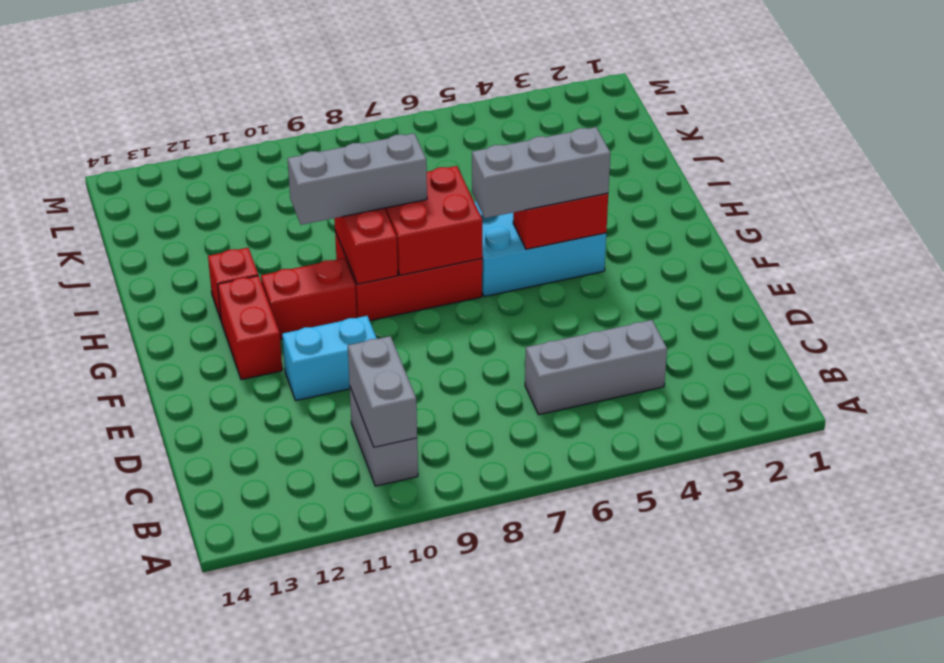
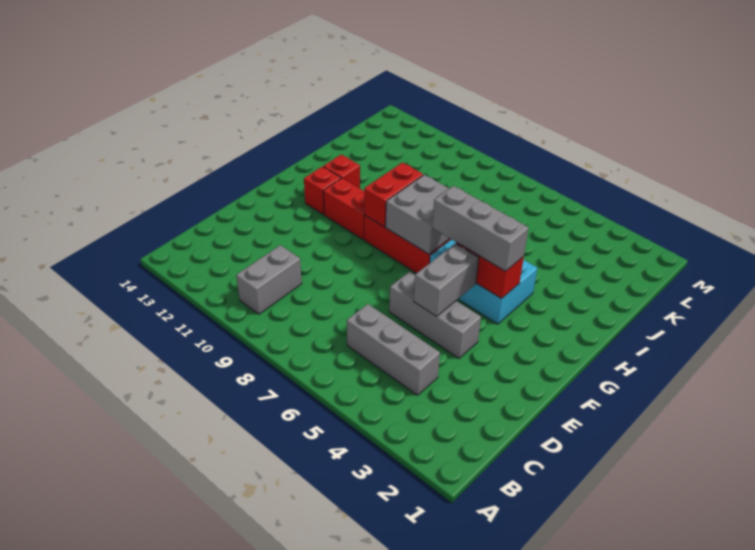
grey brick B10:C10 level 2 -> grey brick E5:F5 level 2
cyan brick E10:E11 level 1 -> none
red brick F12:G12 level 1 -> red brick G12 level 1
red brick G7:H8 level 2 -> grey brick G7:H8 level 2
grey brick H8:H10 level 3 -> grey brick E4:E6 level 1

